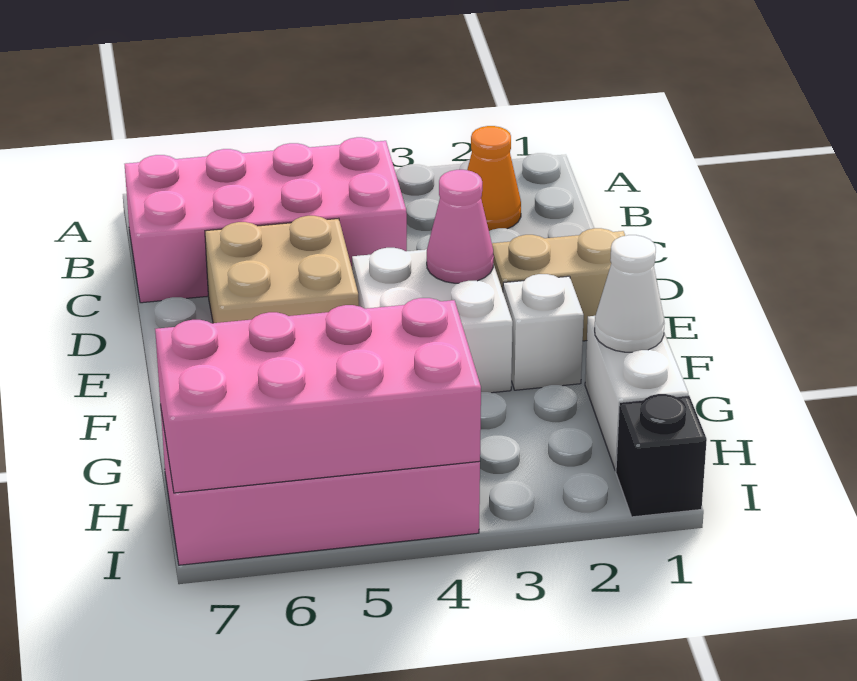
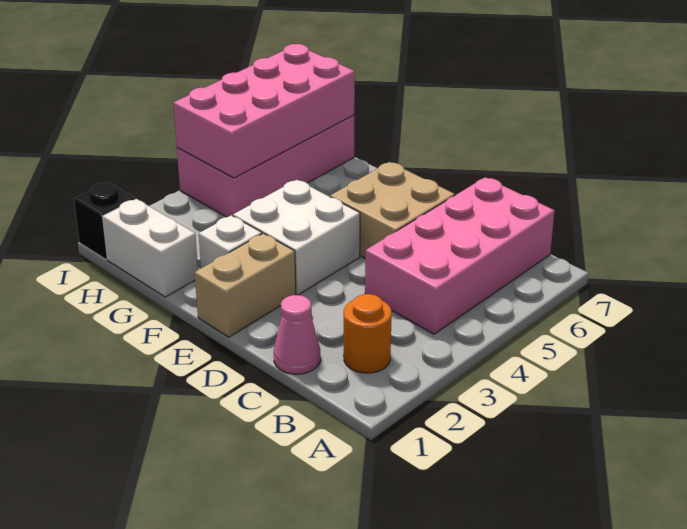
orange cone B2 level 1 -> orange round brick B2 level 1
pink cone E3 level 2 -> pink cone C1 level 1
white cone G1 level 2 -> none

